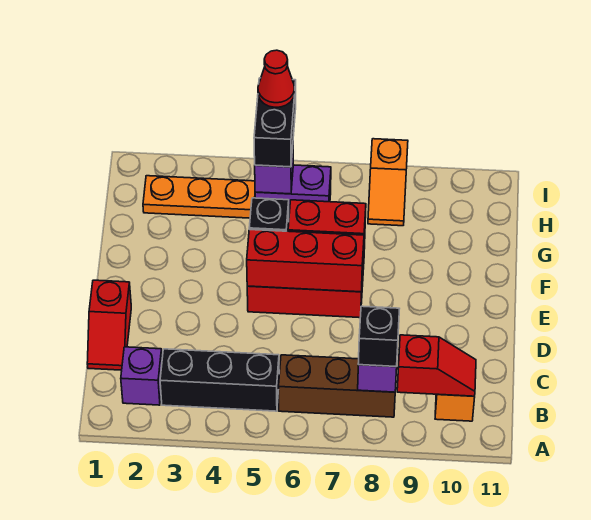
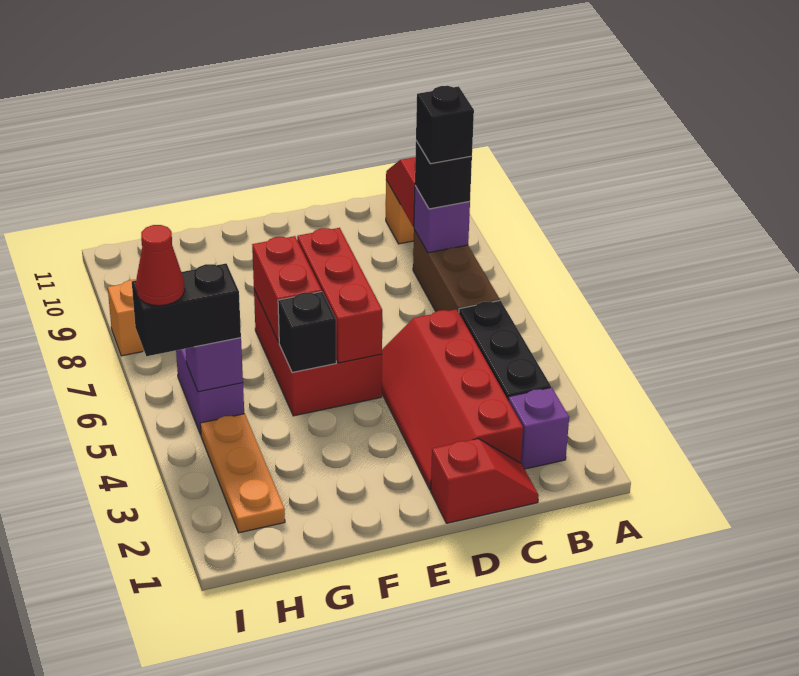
none -> black brick B8 level 4
none -> red slope C2:D5 level 1 top C

